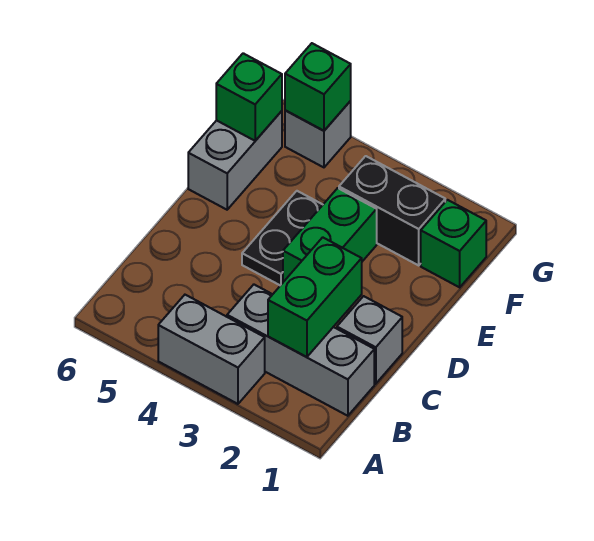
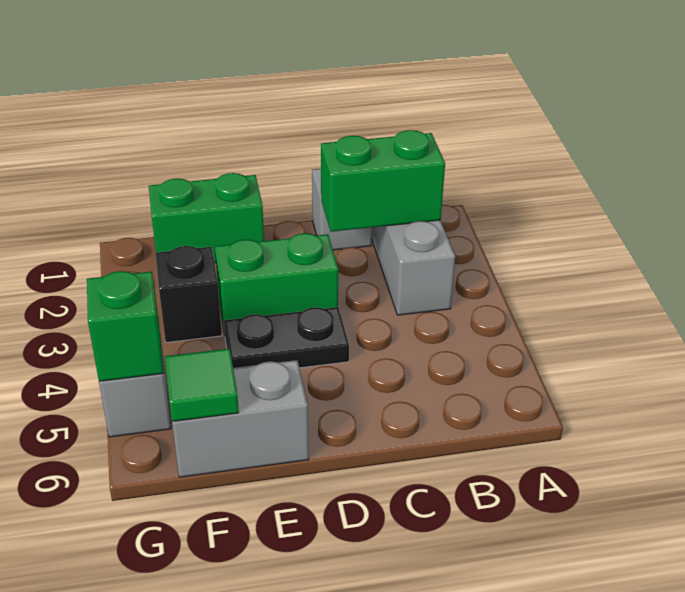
grey brick A3:A4 level 1 -> none
green brick F1 level 1 -> green brick E1:F1 level 1
black brick F2:F3 level 1 -> black brick F3 level 1
green brick F6 level 2 -> green tile F6 level 2

